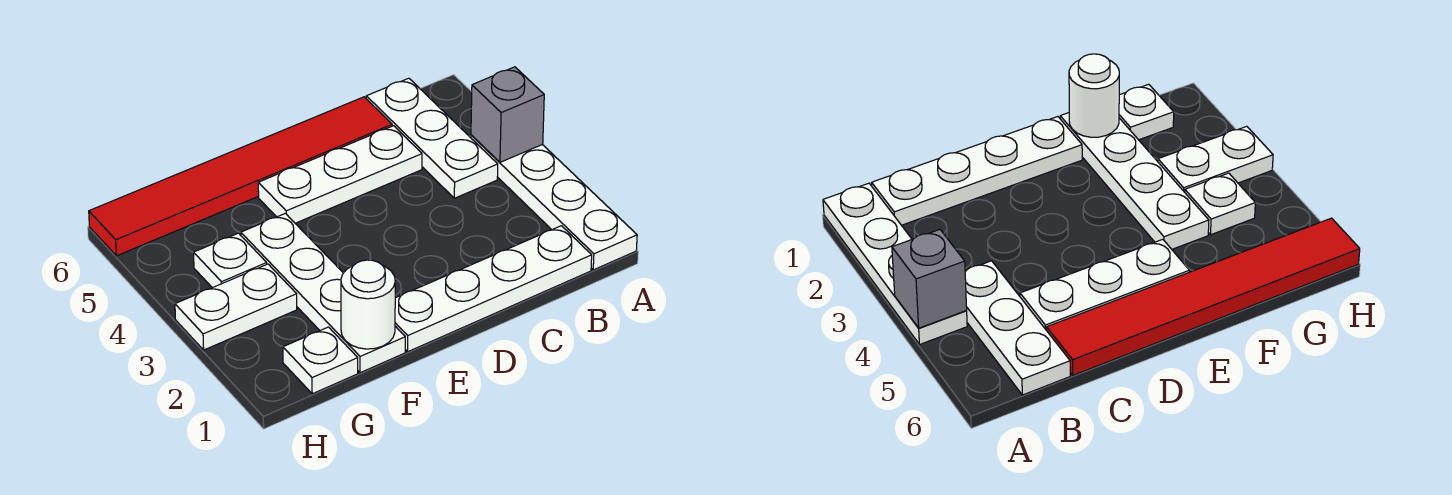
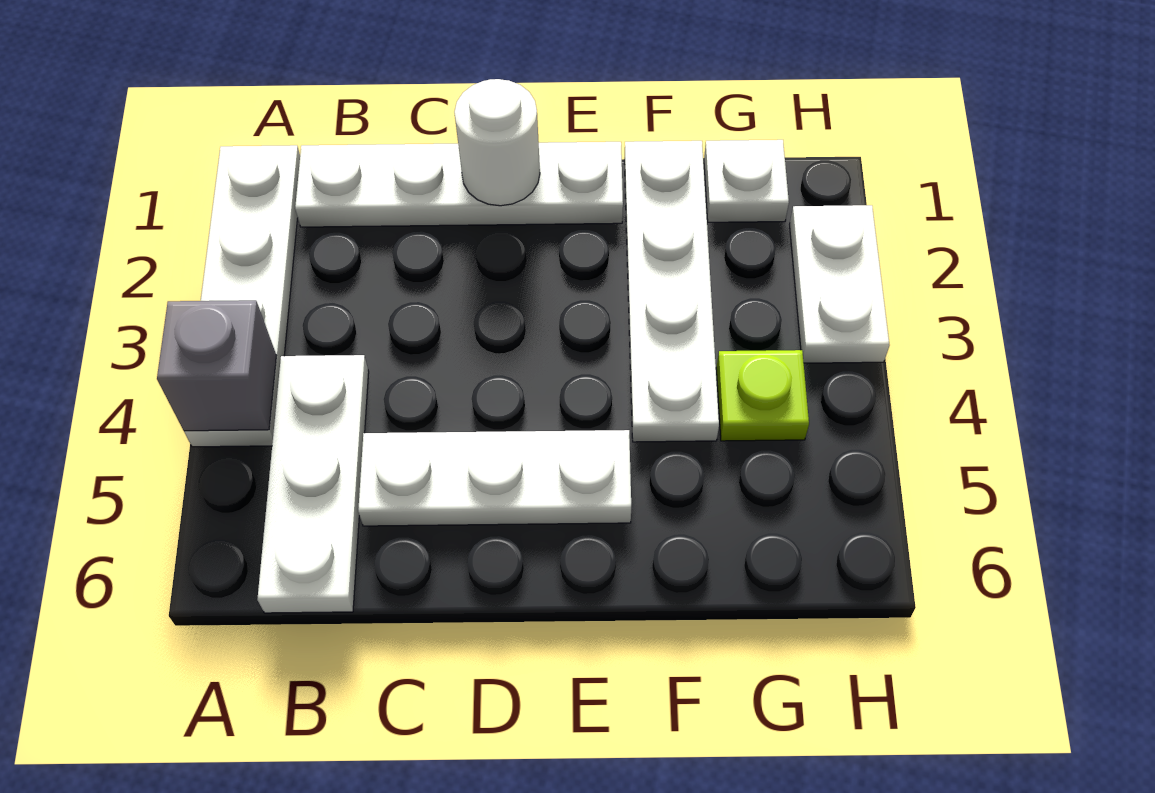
red tile C6:H6 level 1 -> none
white round brick F1 level 2 -> white round brick D1 level 2
white plate G3:H3 level 1 -> white plate H2:H3 level 1
white plate G4 level 1 -> lime plate G4 level 1

